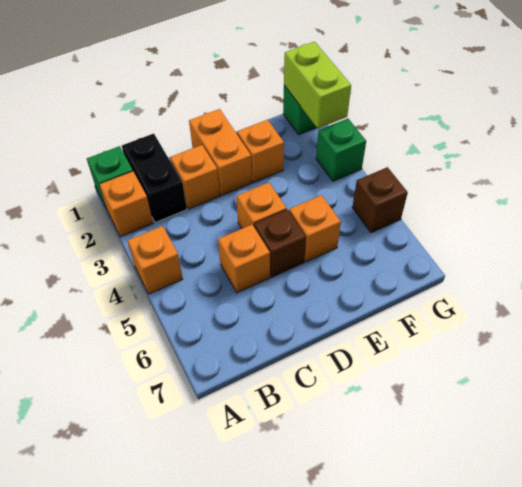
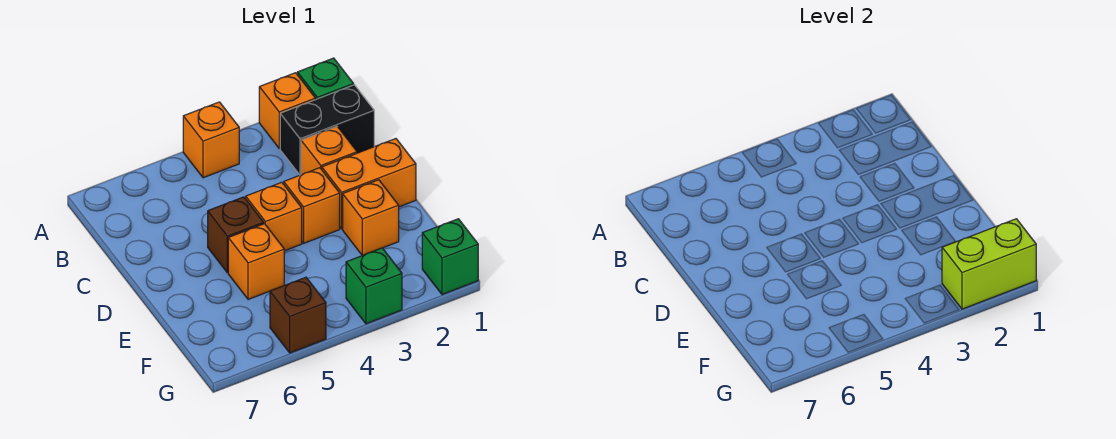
orange brick C5 level 1 -> orange brick D3 level 1

